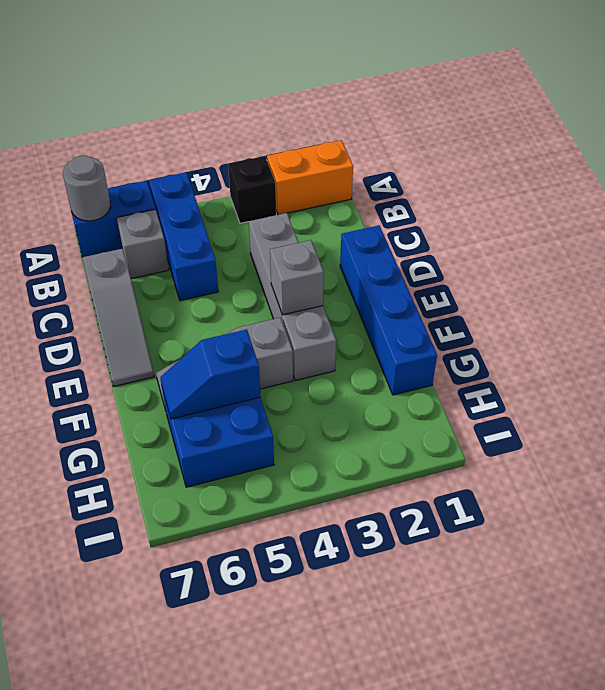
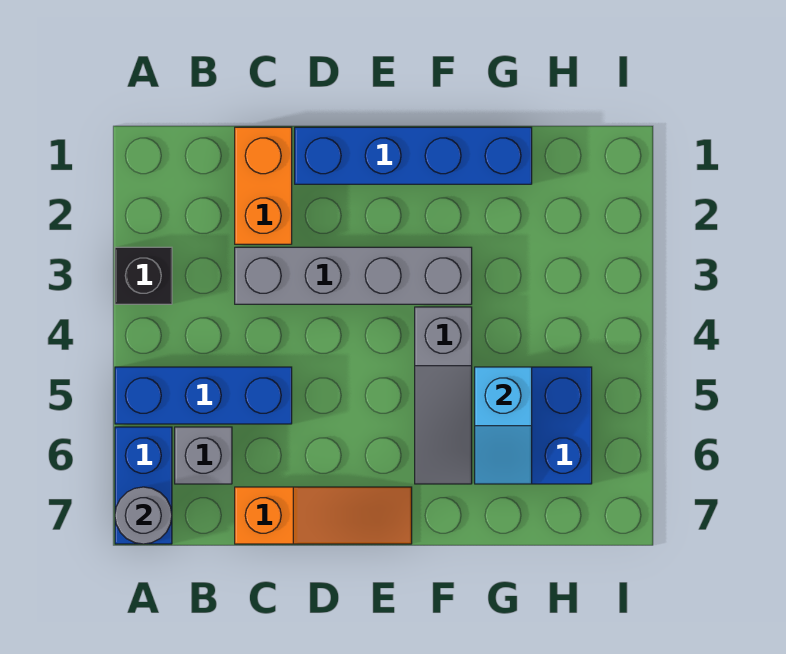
orange brick A1:A2 level 1 -> orange brick C1:C2 level 1
grey slope C7:E7 level 1 top C -> orange slope C7:E7 level 1 top C
grey brick E3 level 2 -> none
blue slope G5:G6 level 2 top 5 -> cyan slope G5:G6 level 2 top 5

